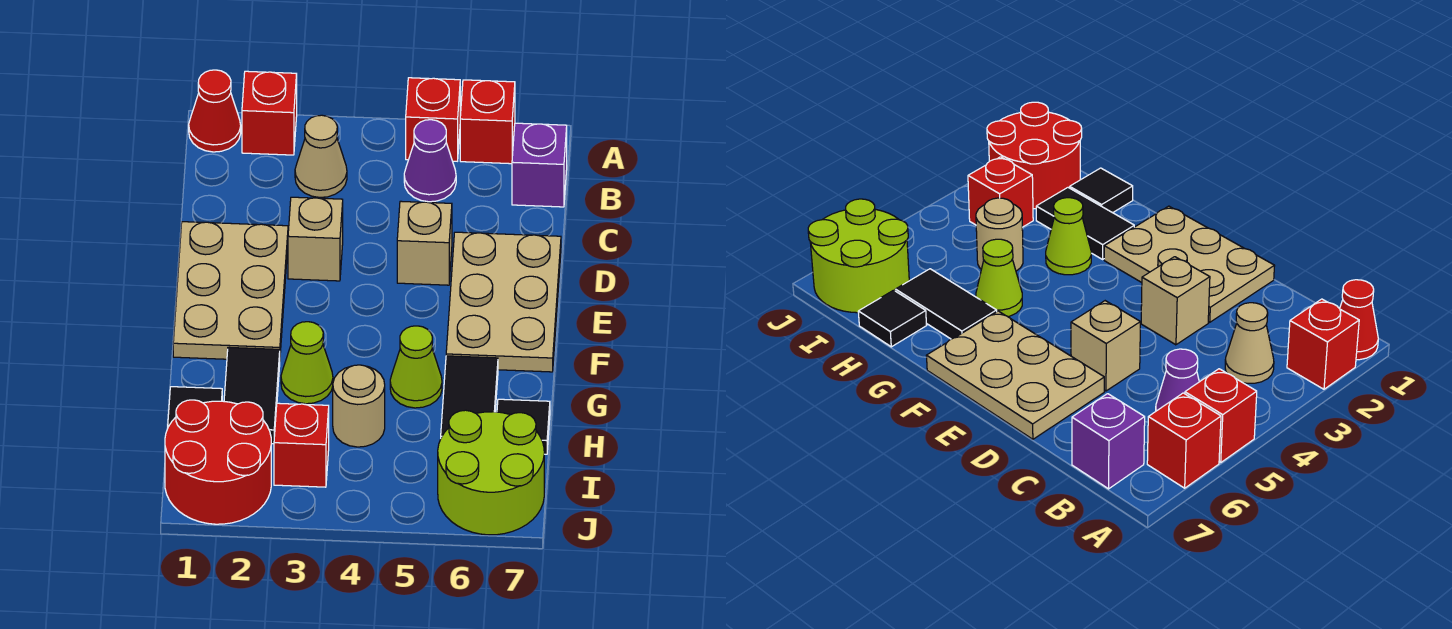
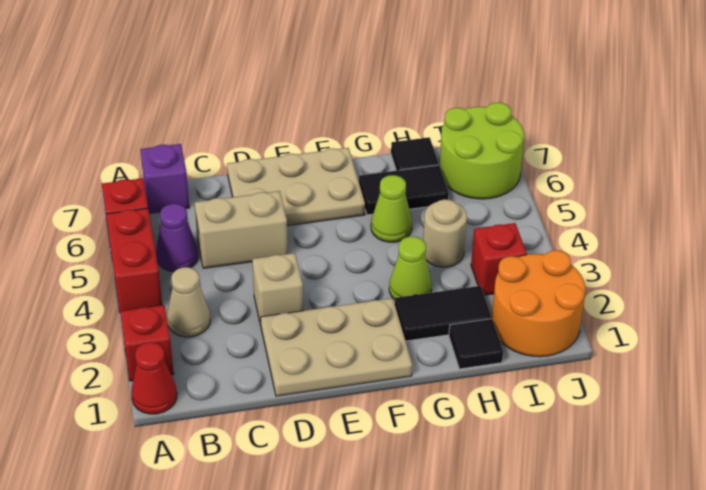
red brick A5 level 1 -> red brick A4:A5 level 1
tan brick D5 level 1 -> tan brick C5:D5 level 1
red round brick I1:J2 level 1 -> orange round brick I1:J2 level 1

